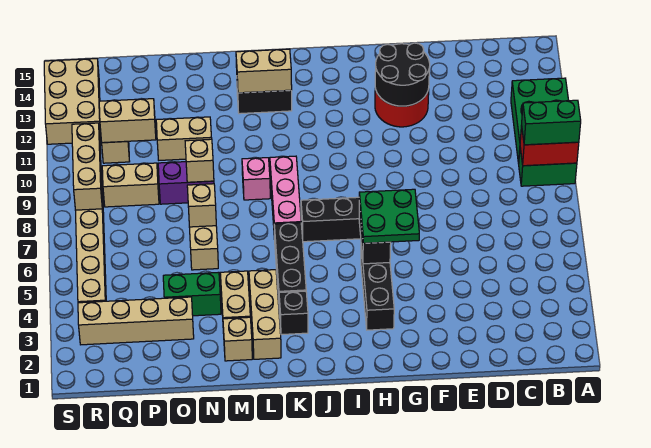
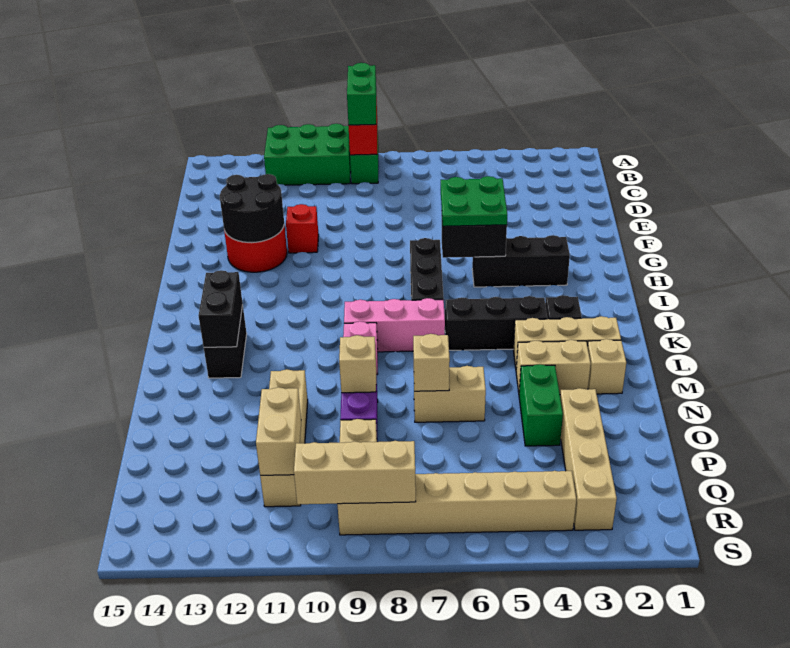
none -> red brick F11 level 1
tan brick K13:L13 level 2 -> black brick K13:L13 level 2
tan brick R12:S14 level 1 -> none

